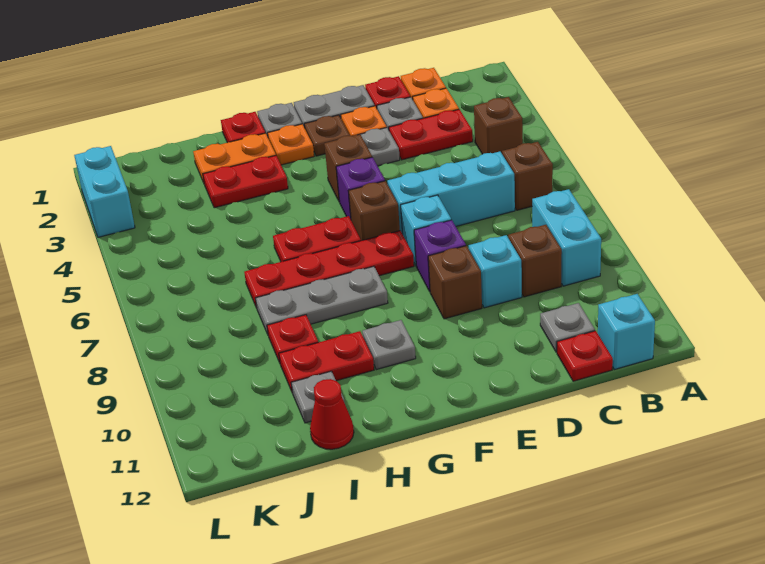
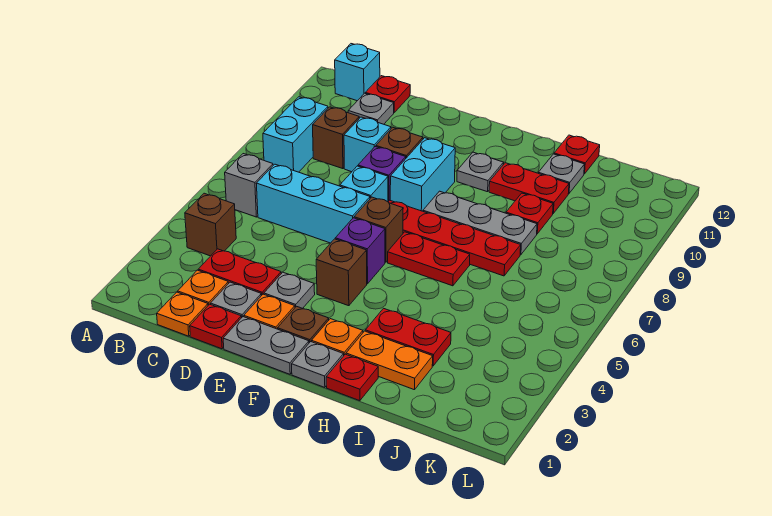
brown brick B6 level 1 -> grey brick B6 level 1
red cone I12 level 1 -> red plate I12 level 1
cyan brick L2:L3 level 1 -> cyan brick F8:F9 level 1

